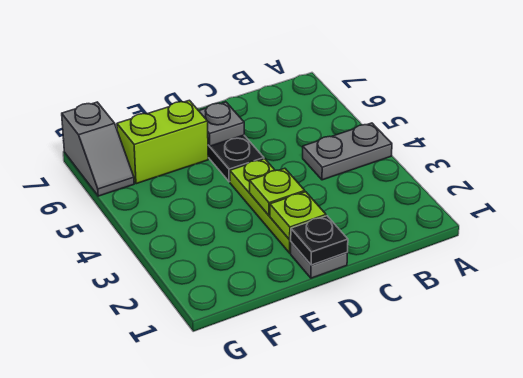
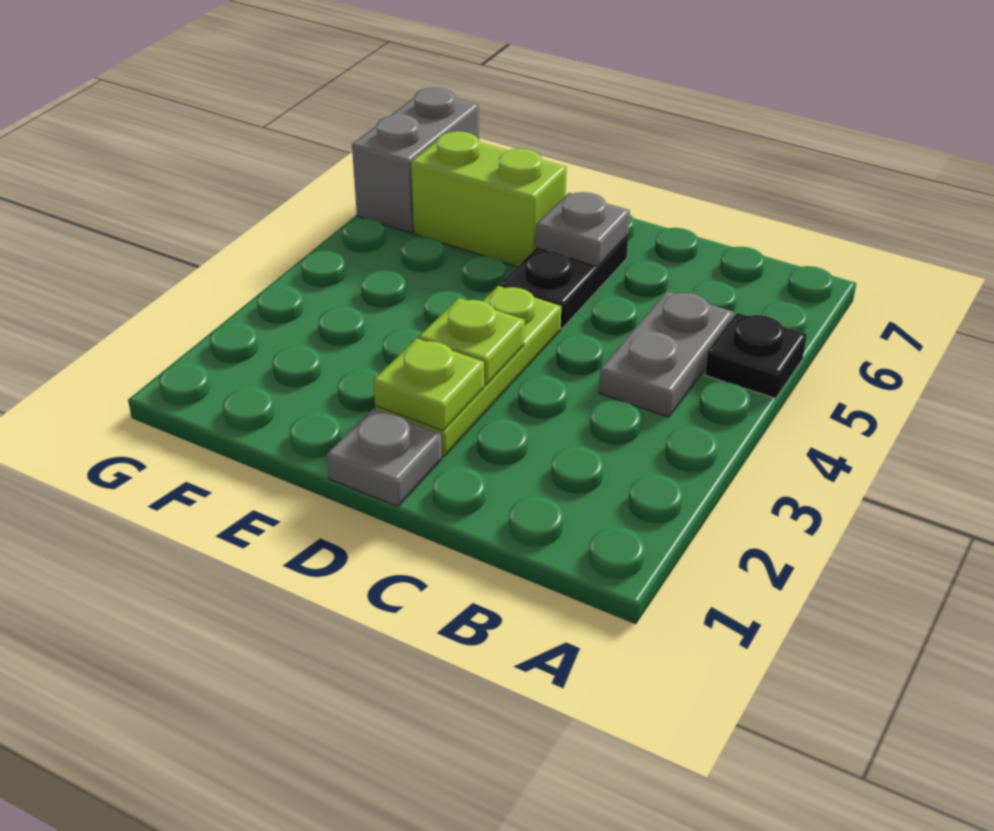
grey plate A4:B4 level 1 -> grey plate B4:B5 level 1
black plate D1 level 2 -> black plate A5 level 1
grey slope G6:G7 level 1 top 7 -> grey brick G6:G7 level 1

